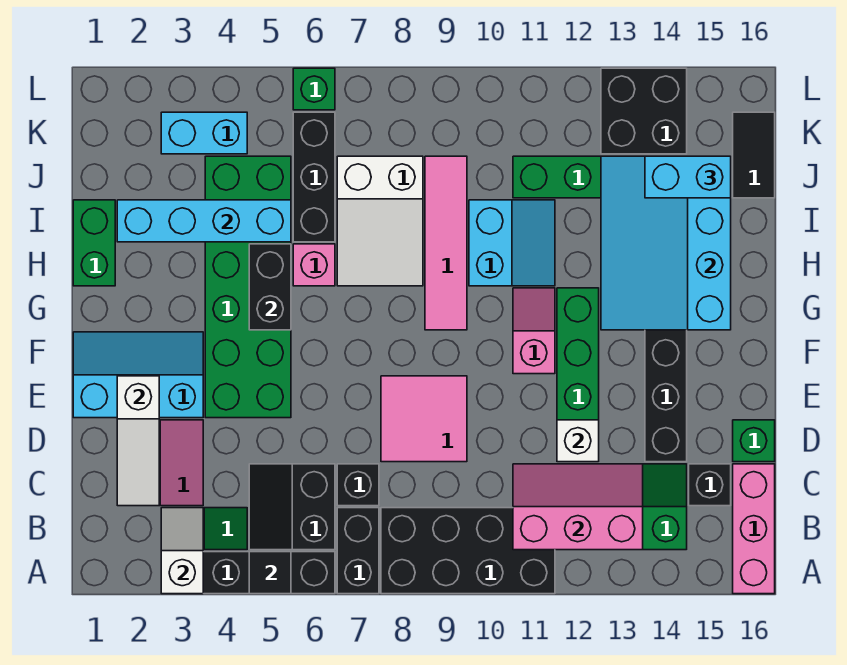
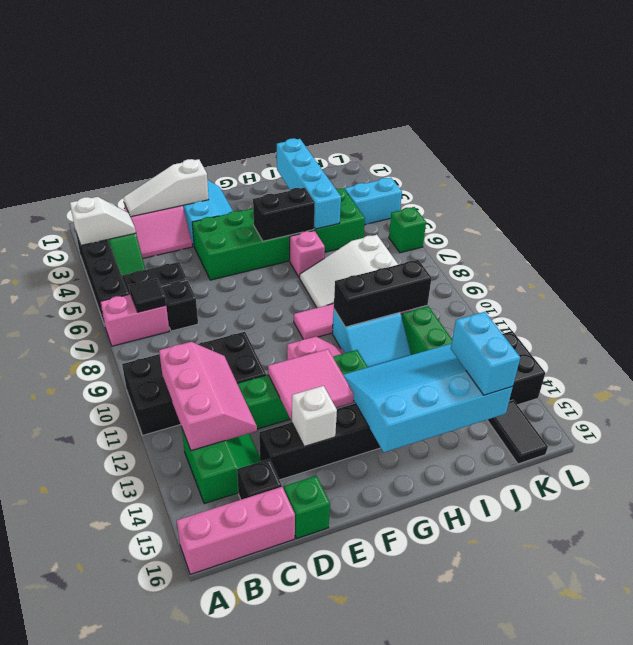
black tile A5 level 2 -> black tile B7 level 2
black brick A7:B7 level 1 -> pink brick A7:B7 level 1
black brick A8:B11 level 1 -> black brick A10:D11 level 1
pink tile D8:E9 level 1 -> pink tile E12:F13 level 2
white brick D12 level 2 -> white brick E14 level 2
green brick H1:I1 level 1 -> none
black brick I6:K6 level 1 -> black brick H10:J10 level 2
black tile J16:K16 level 1 -> black tile K15:K16 level 1
cyan brick K3:K4 level 1 -> cyan brick K4:L4 level 1

